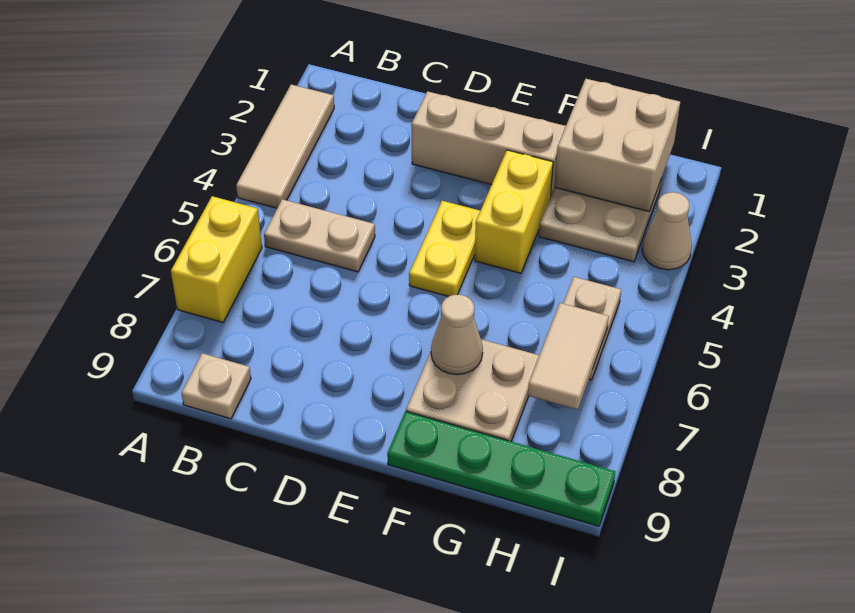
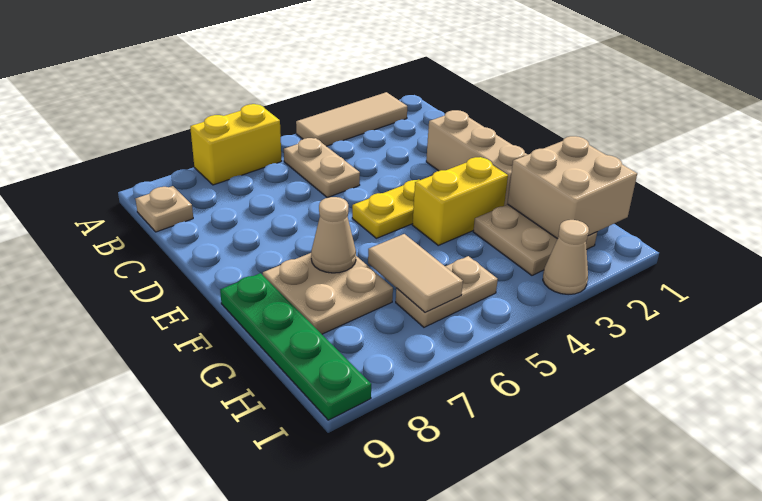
tan tile H6:H7 level 2 -> tan tile G6:H6 level 2

